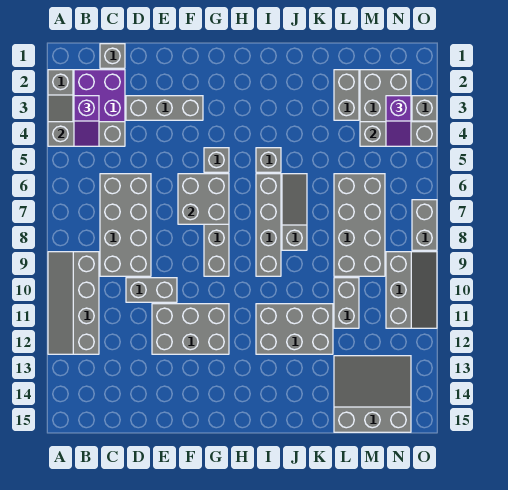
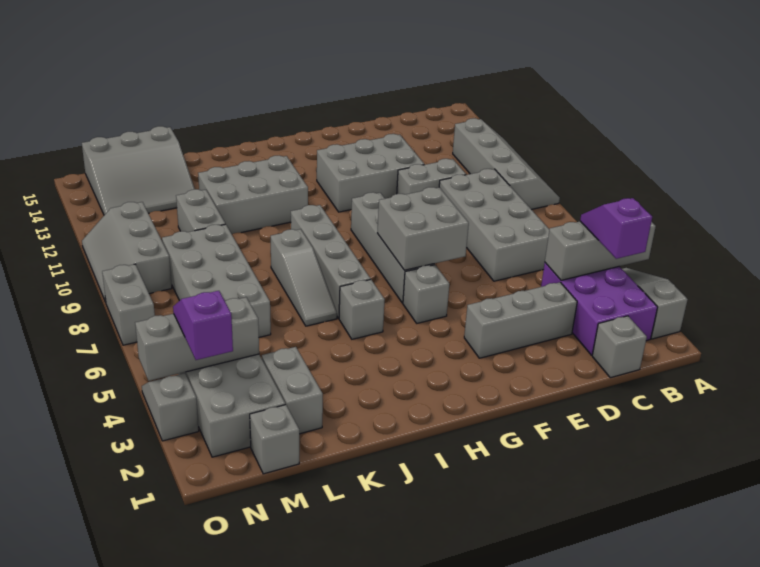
none -> grey brick M1 level 1

